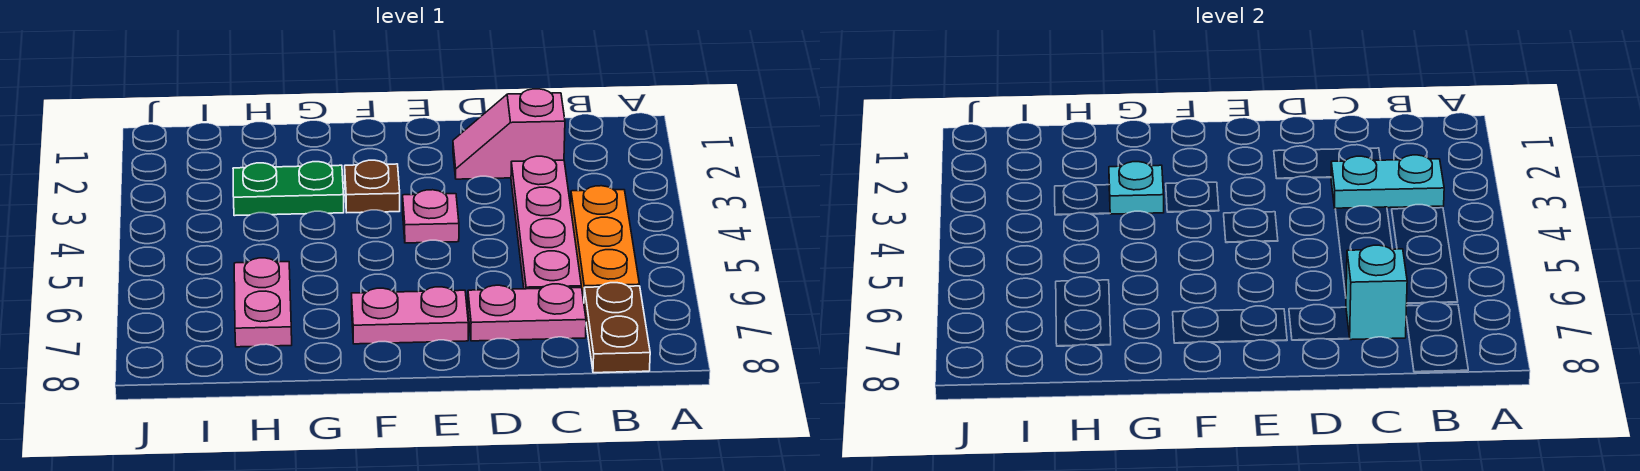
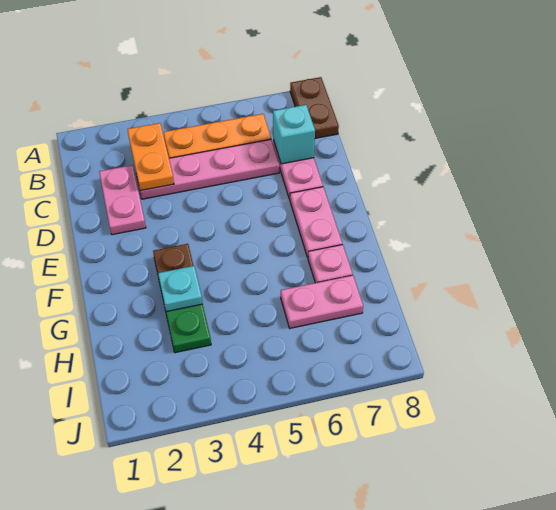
cyan plate B3:C3 level 2 -> orange plate B3:C3 level 2
brown plate B7:B8 level 1 -> brown plate A8:B8 level 1
pink slope C2:D2 level 1 top C -> pink plate C2:D2 level 1
pink plate E4 level 1 -> pink plate G7 level 1

